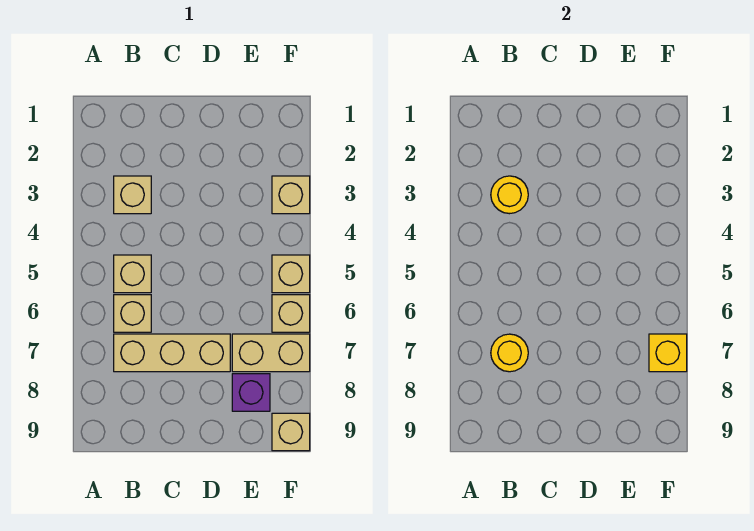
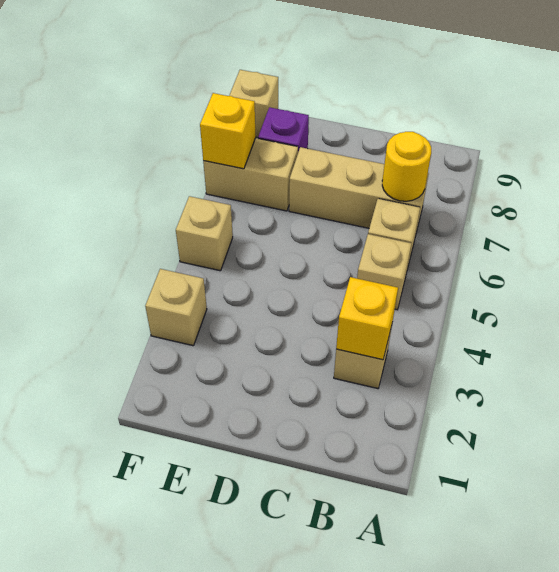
yellow round brick B3 level 2 -> yellow brick B3 level 2
tan brick F6 level 1 -> none

